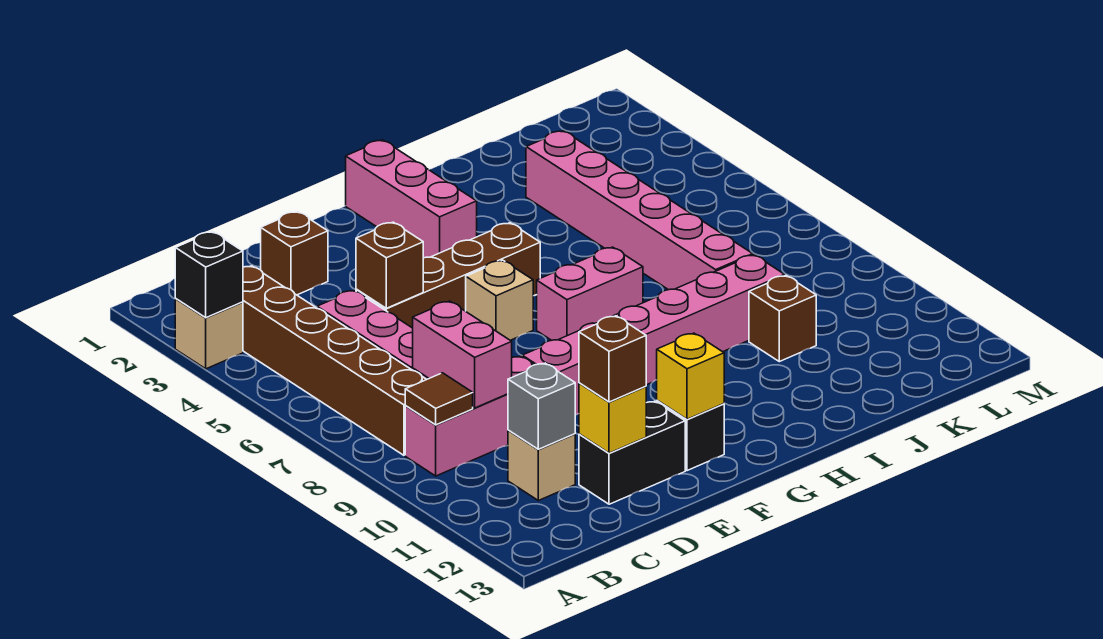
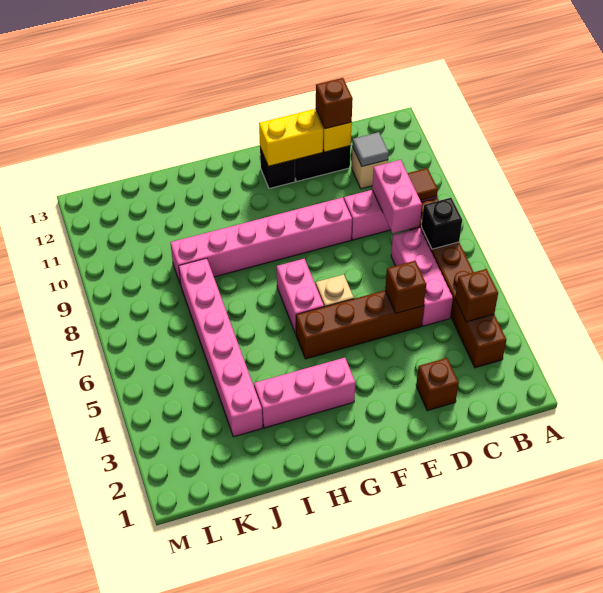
tan brick A3 level 1 -> none
black brick A3 level 2 -> black brick B7 level 2
grey brick C11 level 2 -> grey tile C11 level 2
yellow brick F12 level 2 -> yellow brick E12:F12 level 2
pink brick G1:G3 level 1 -> pink brick G3:I3 level 1
pink brick G7:H7 level 1 -> pink brick G6:G7 level 1
brown brick J10 level 1 -> brown brick B4 level 2

